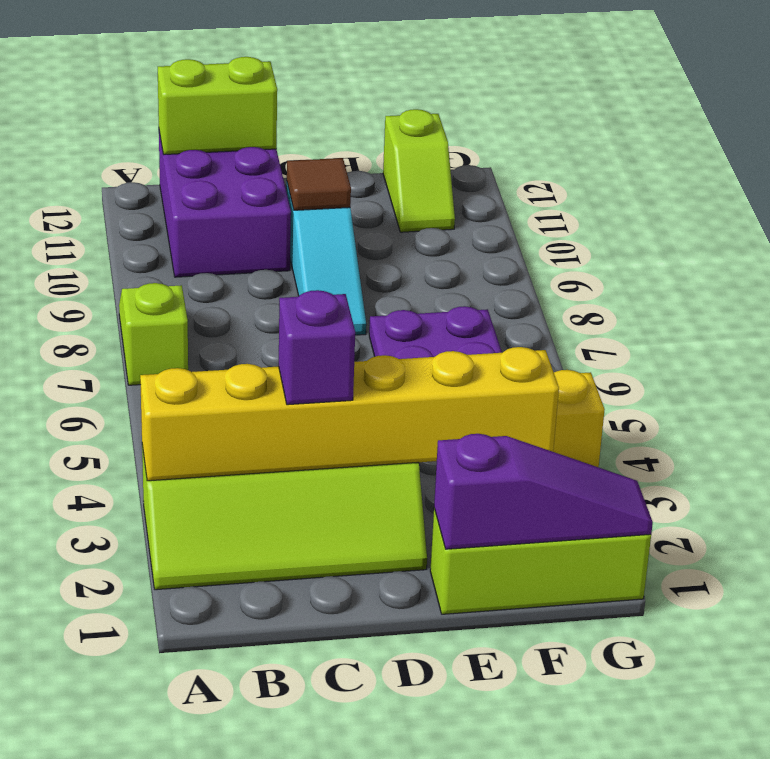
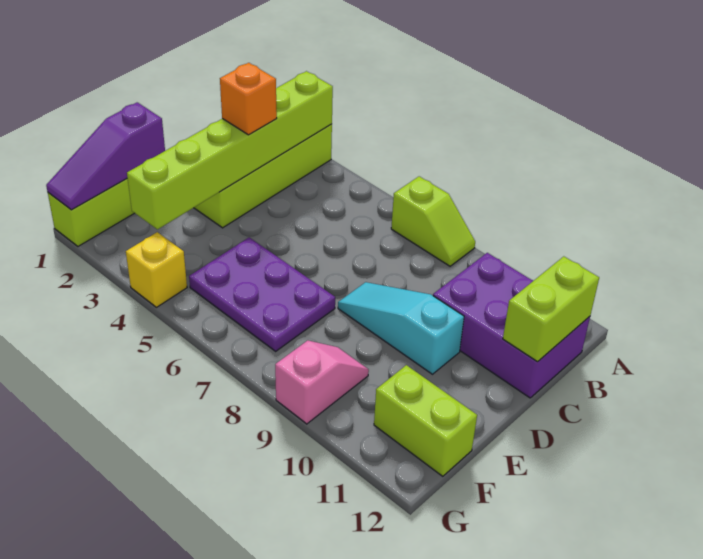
yellow brick A3:F3 level 2 -> lime brick A3:F3 level 2
purple brick C3 level 3 -> orange brick C3 level 3
brown tile D10 level 2 -> none
none -> pink slope F9:G9 level 1 top G
lime slope F11:F12 level 1 top 12 -> lime brick F11:F12 level 1

